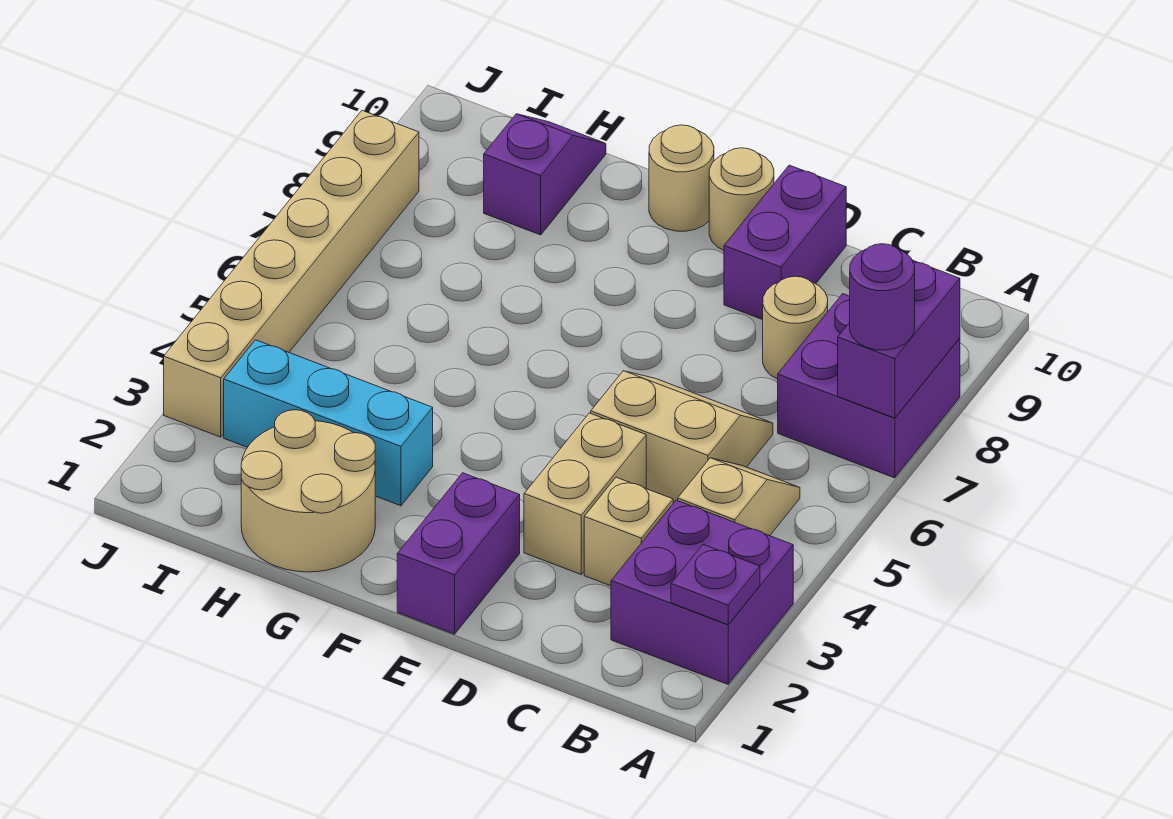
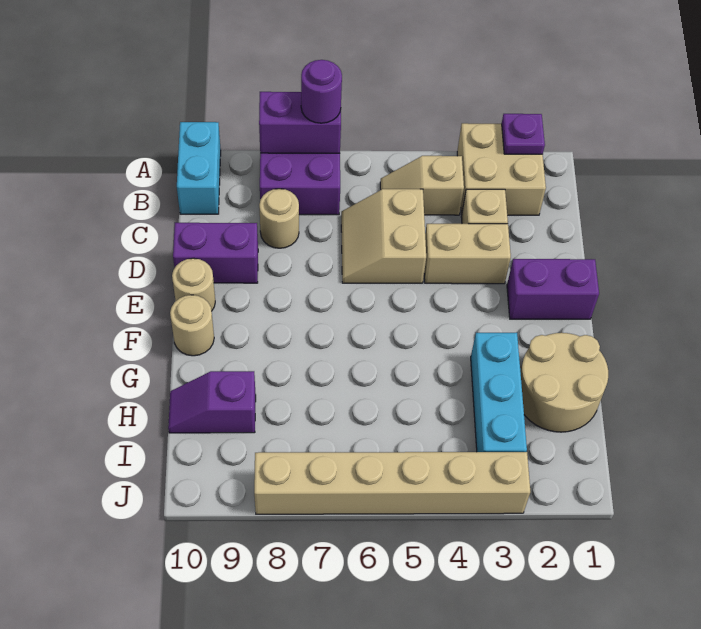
purple brick A2:B3 level 1 -> tan brick A2:B3 level 1
none -> cyan brick A10:B10 level 1

